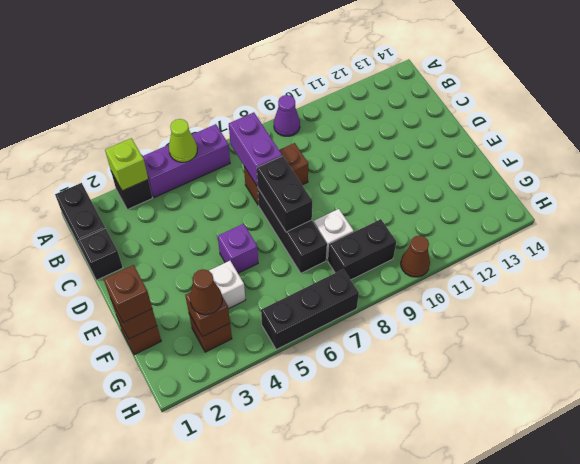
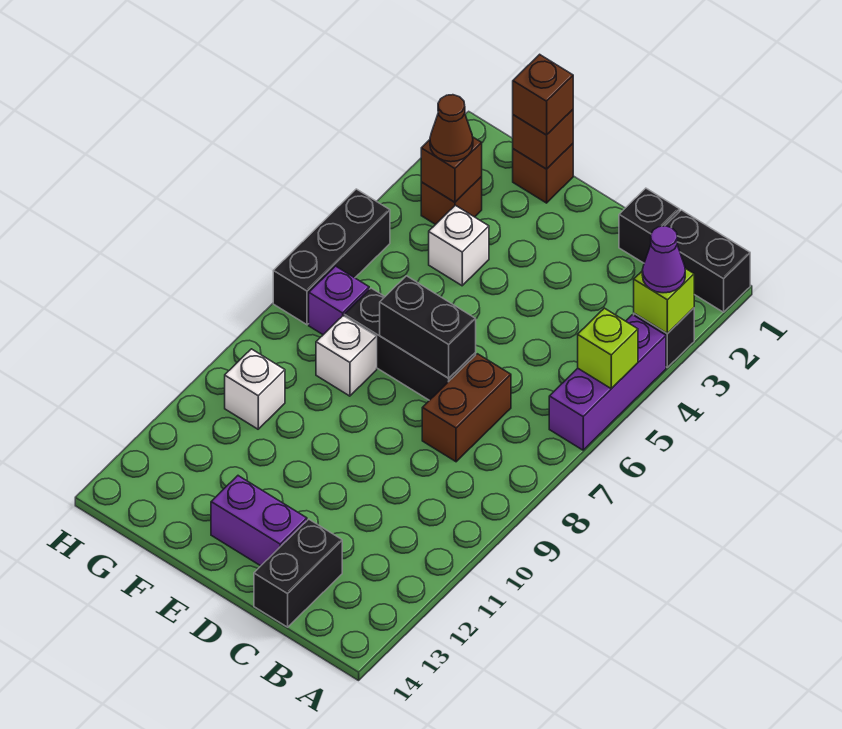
lime cone A5 level 2 -> lime brick A5 level 2
purple cone A9 level 1 -> purple cone A3 level 3
purple brick B7:C7 level 2 -> purple brick D13:E13 level 1
purple brick E5 level 1 -> purple brick G7 level 1
black brick G8:G9 level 1 -> black brick C13:C14 level 1
none -> white brick G10 level 1
brown cone H10 level 1 -> none

